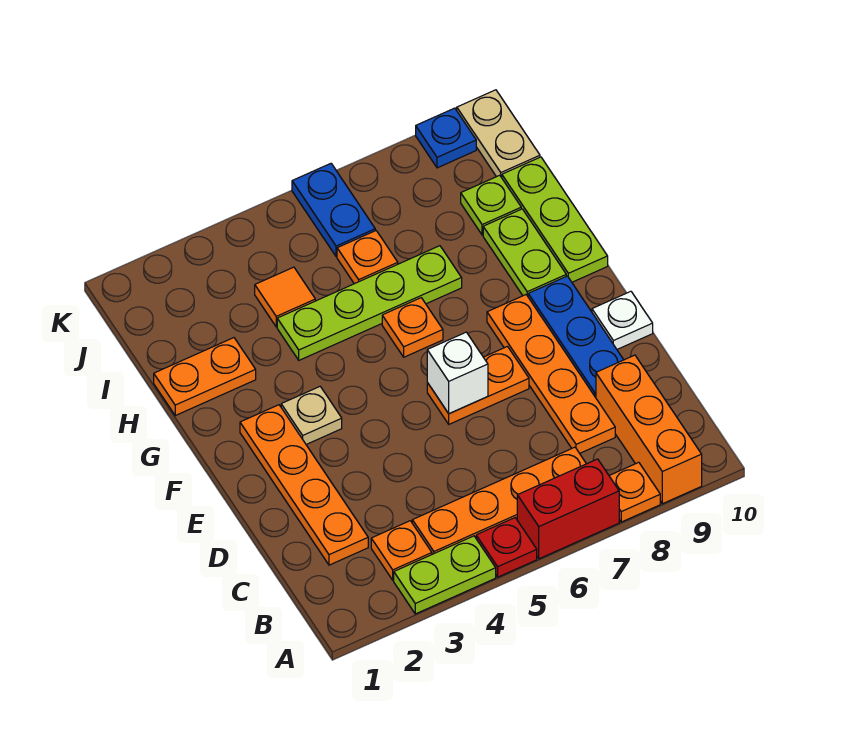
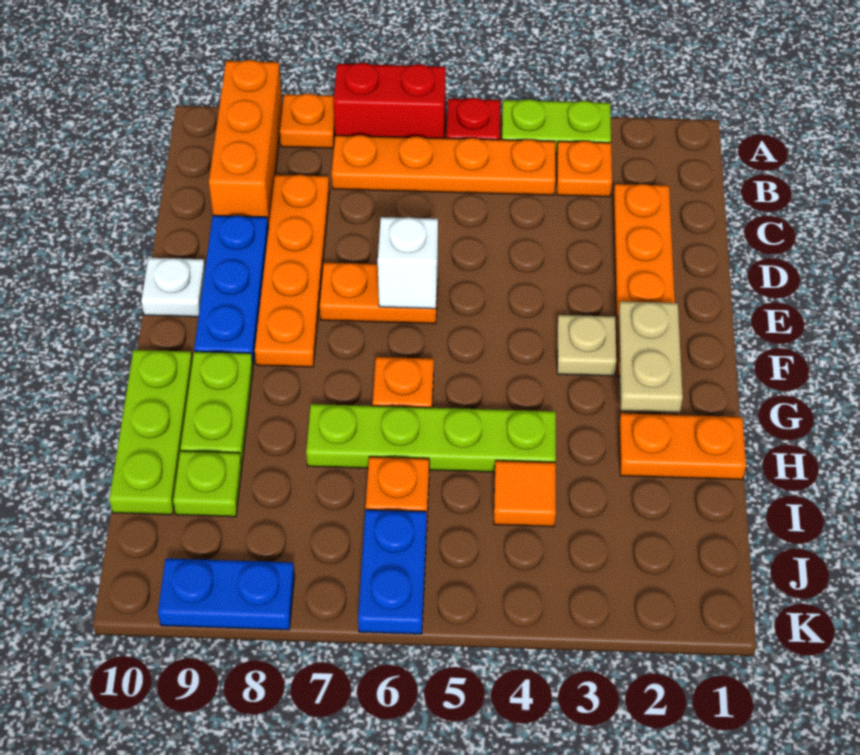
tan plate J10:K10 level 1 -> tan plate F2:G2 level 2
blue plate K9 level 1 -> blue plate K8:K9 level 1

